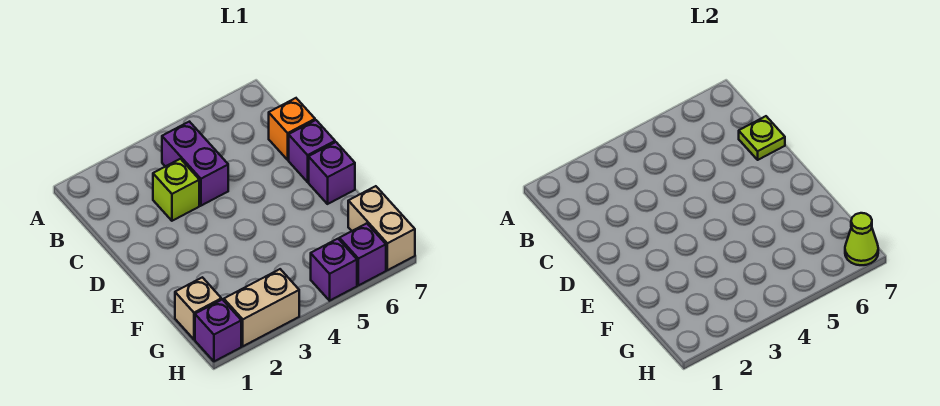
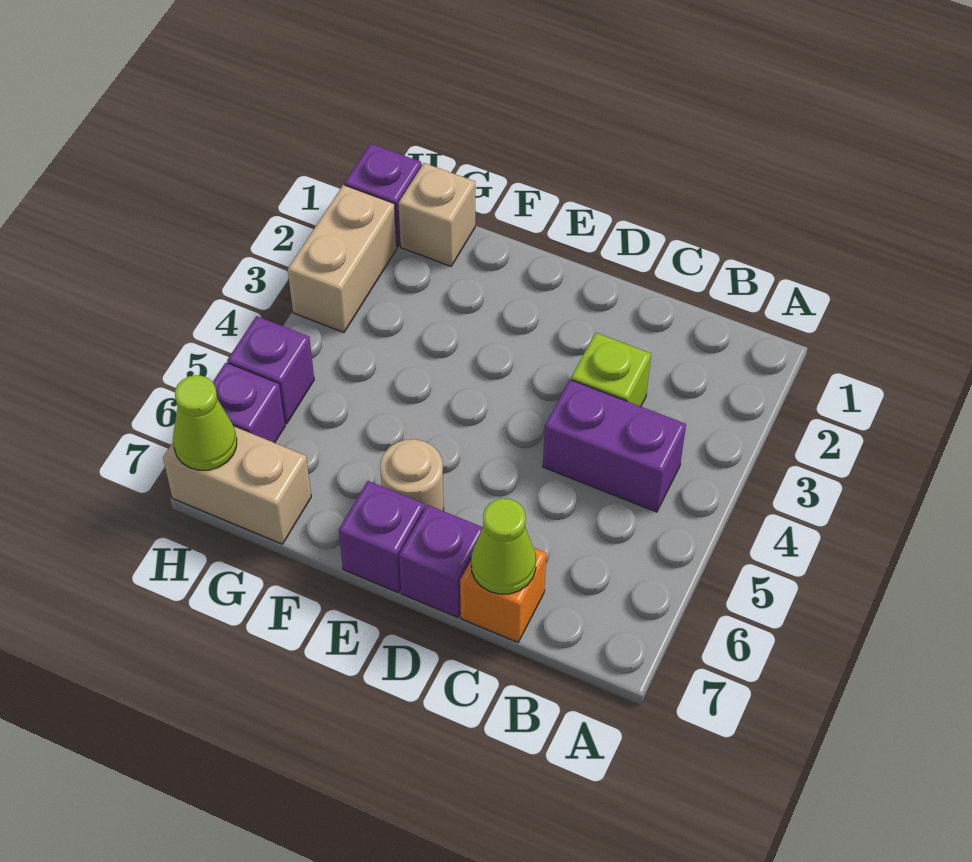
lime plate C7 level 2 -> lime cone C7 level 2
none -> tan round brick E6 level 1

